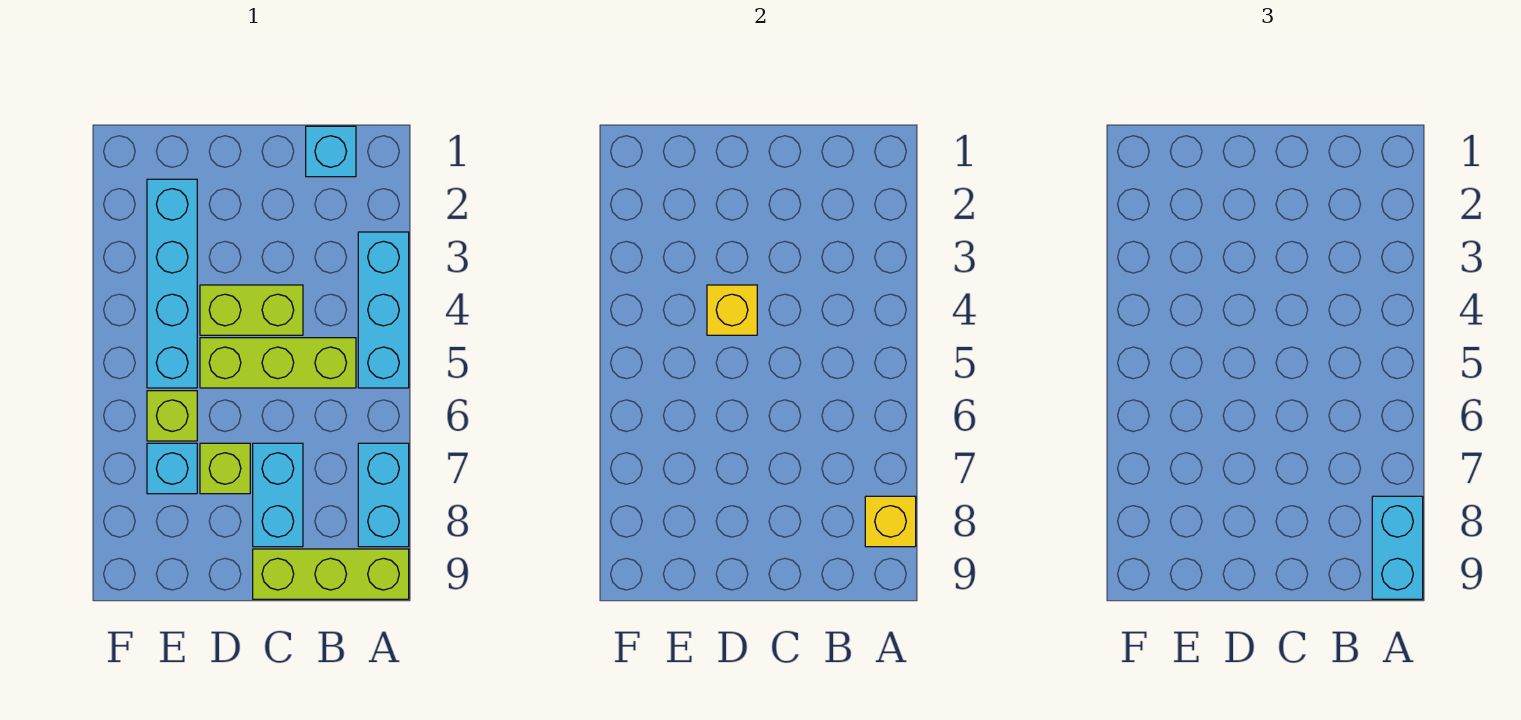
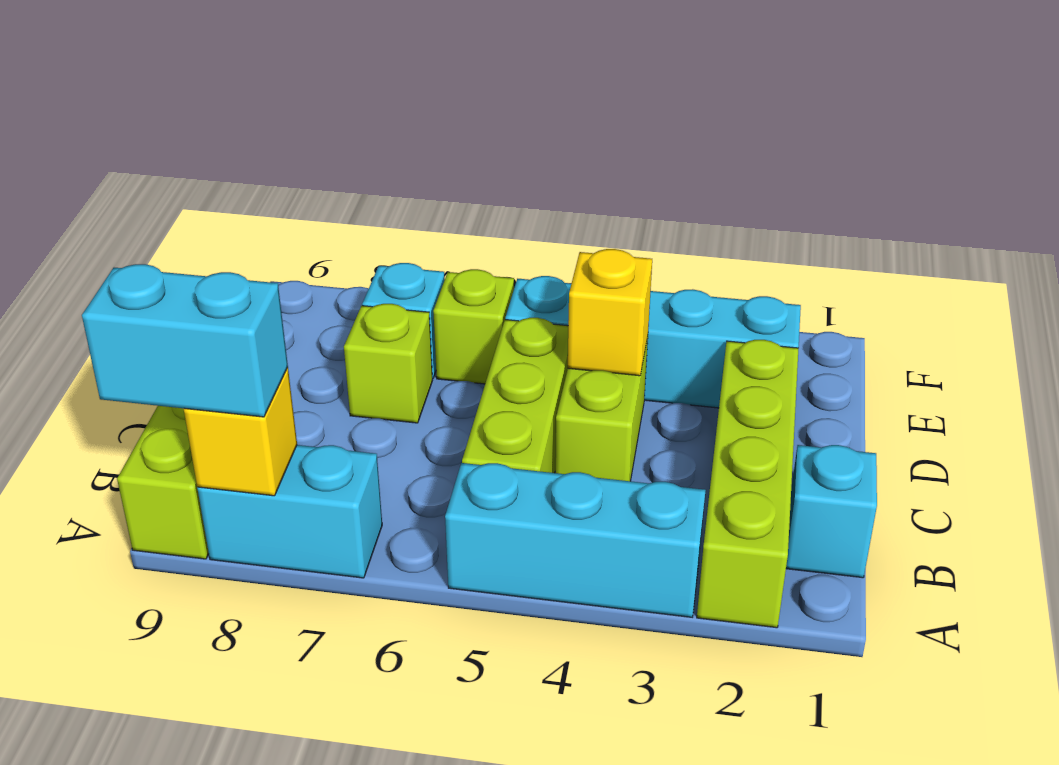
none -> lime brick A2:D2 level 1
cyan brick C7:C8 level 1 -> none

